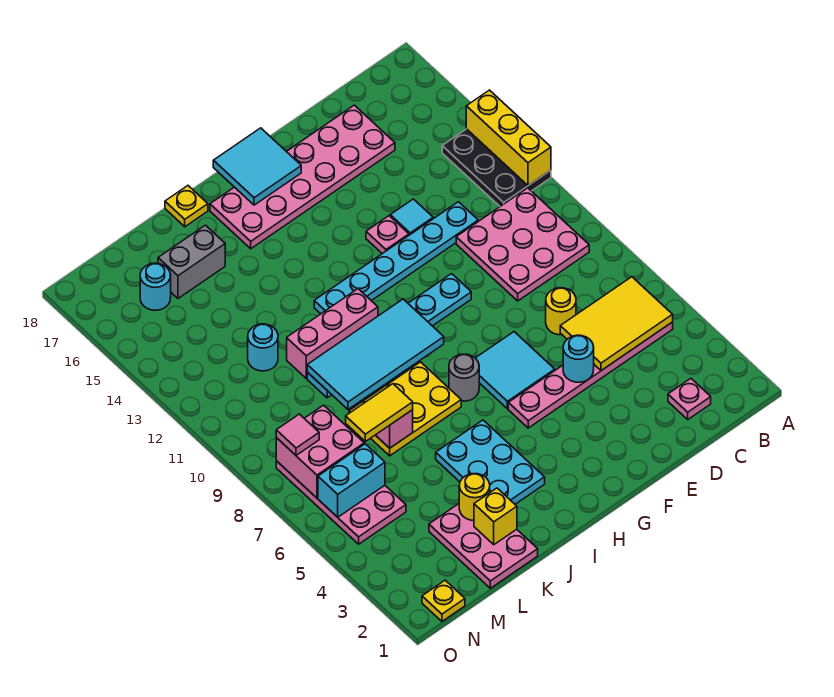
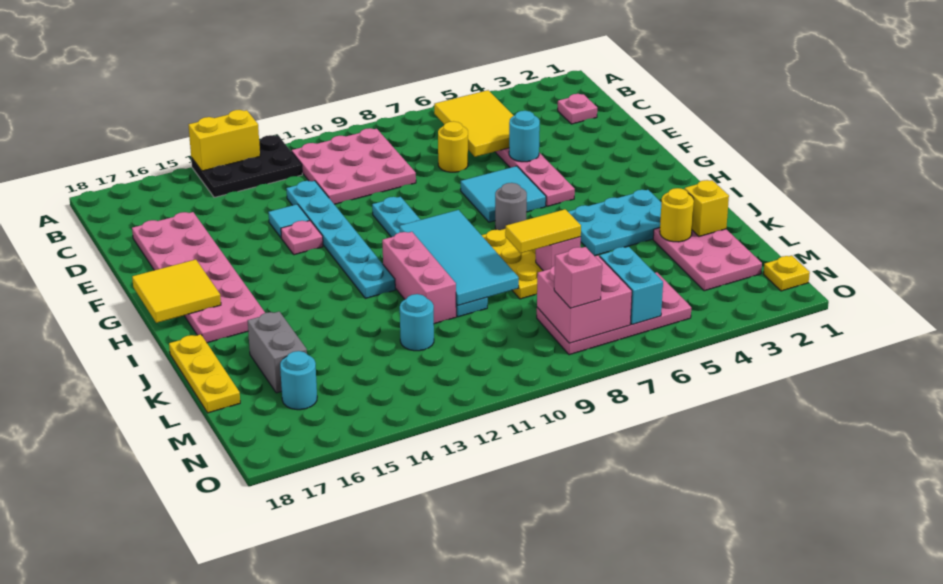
yellow brick A12:A14 level 2 -> yellow brick A13:A14 level 2
cyan tile G17:H18 level 2 -> yellow tile G17:H18 level 2
yellow plate J18 level 1 -> yellow plate J18:L18 level 1
pink plate K1:L3 level 1 -> pink plate K2:M3 level 1
yellow tile K7:L7 level 3 -> yellow tile K7:K8 level 3
pink tile N8 level 3 -> pink brick N8 level 3

